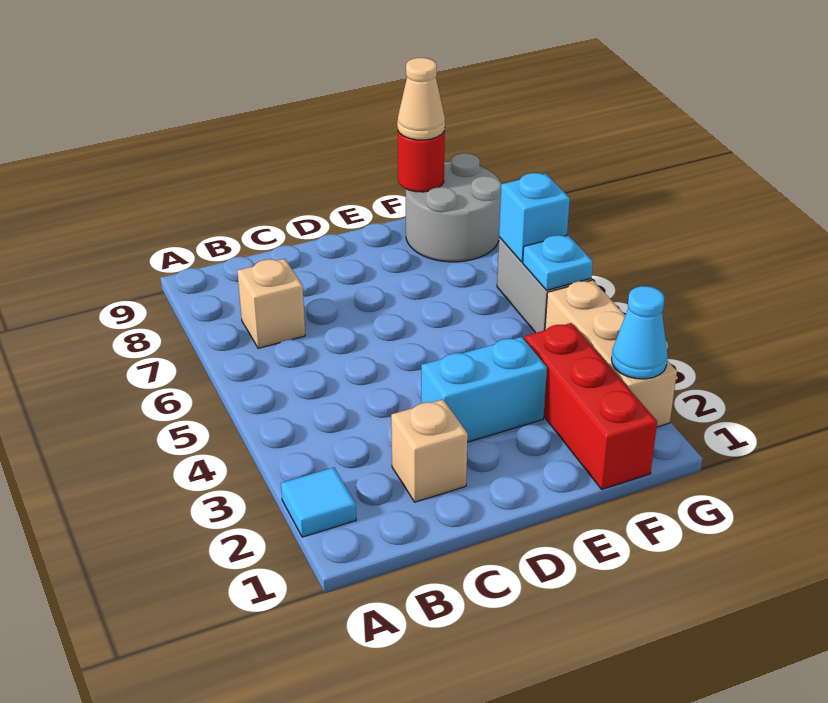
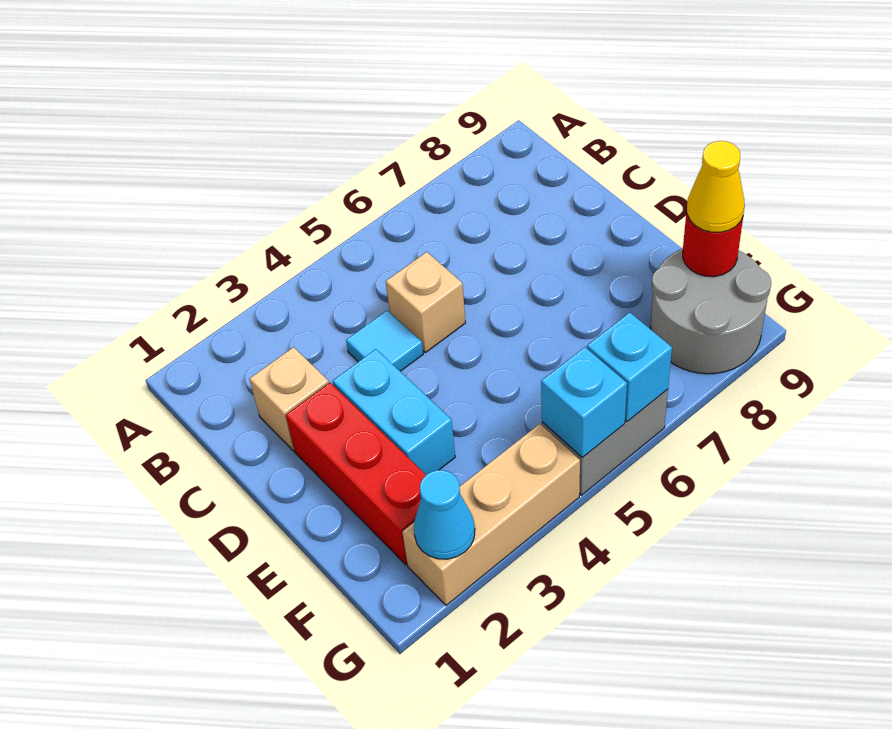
cyan tile A2 level 1 -> cyan tile C4 level 1
tan brick B7 level 1 -> tan brick C5 level 1
red brick F1:F3 level 1 -> red brick D2:F2 level 1
tan cone F9 level 3 -> yellow cone F9 level 3
cyan plate G5 level 2 -> cyan brick G5 level 2

